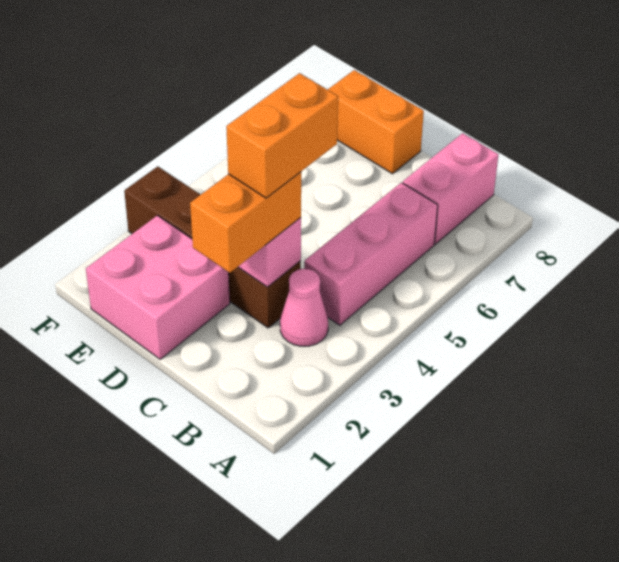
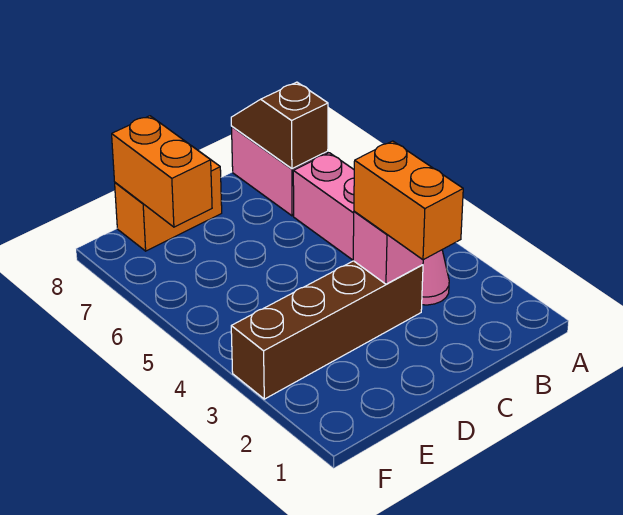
none -> brown slope B7:B8 level 2 top 7
orange brick C3:C4 level 4 -> orange brick E7:E8 level 2
pink brick D1:E2 level 1 -> none

